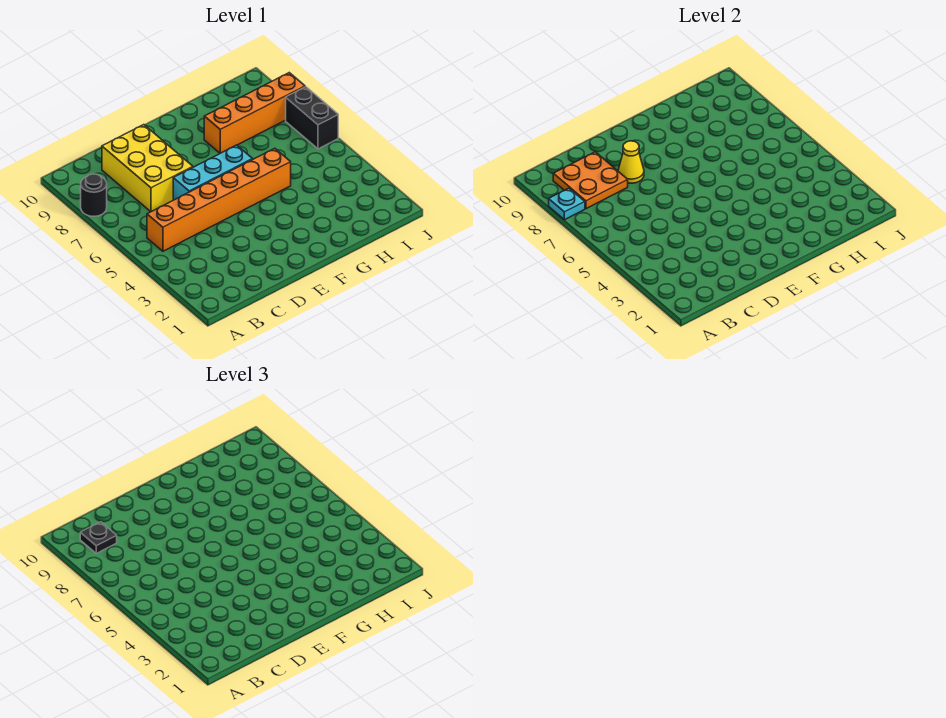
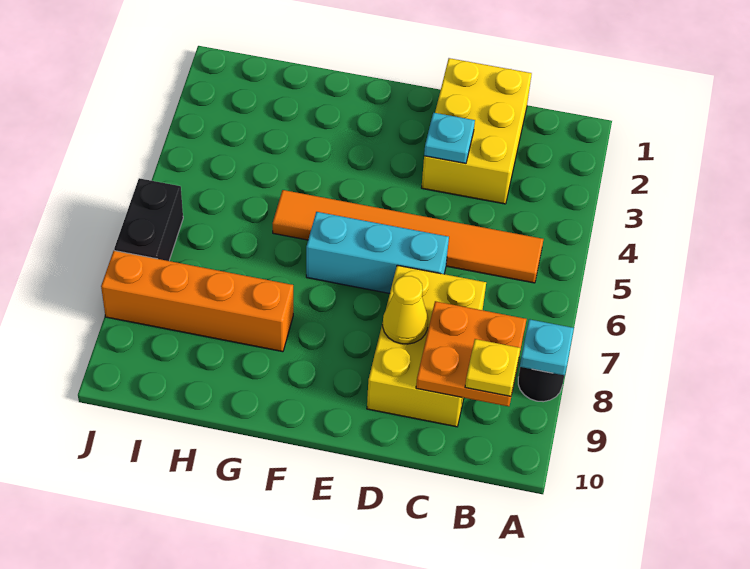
orange brick B5:G5 level 1 -> orange tile B5:G5 level 1
black plate B9 level 3 -> yellow plate B9 level 3
none -> yellow brick C1:D3 level 1
none -> cyan plate D3 level 2

